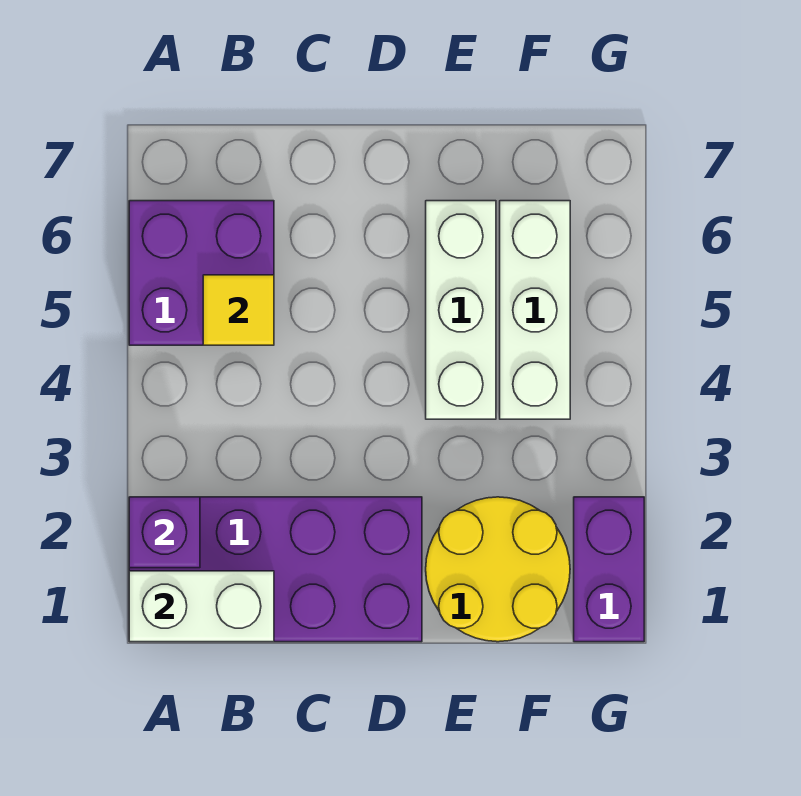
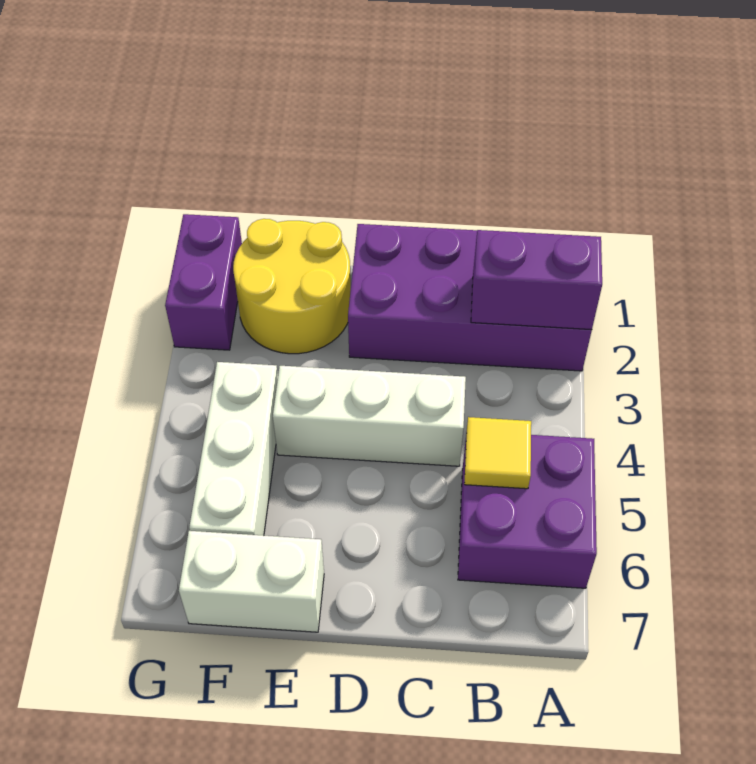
white brick A1:B1 level 2 -> white brick E7:F7 level 1
purple brick A2 level 2 -> purple brick A2:B2 level 2
white brick E4:E6 level 1 -> white brick C4:E4 level 1

